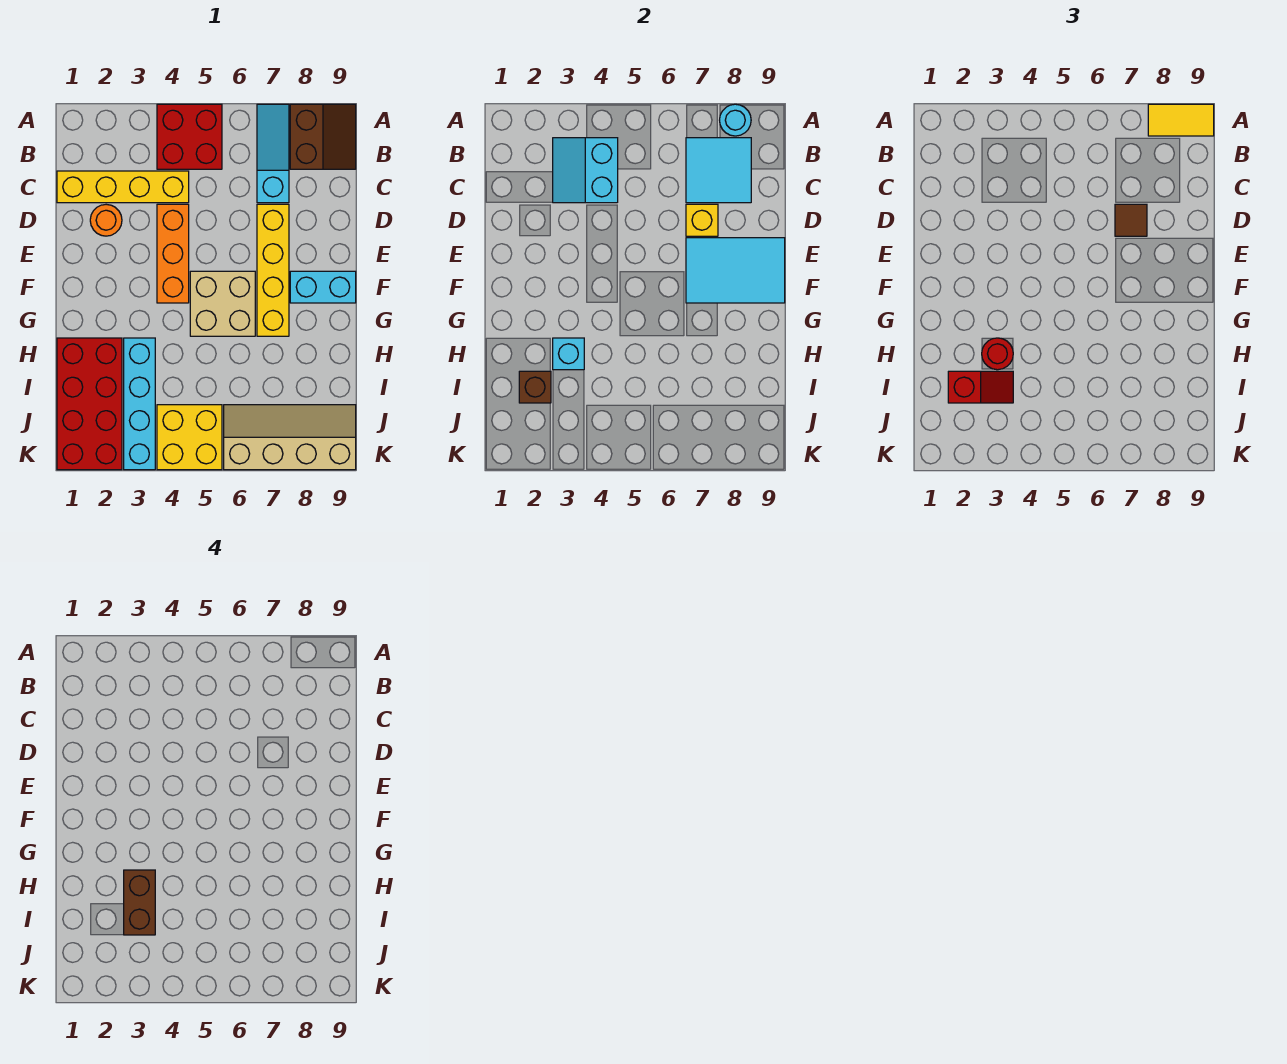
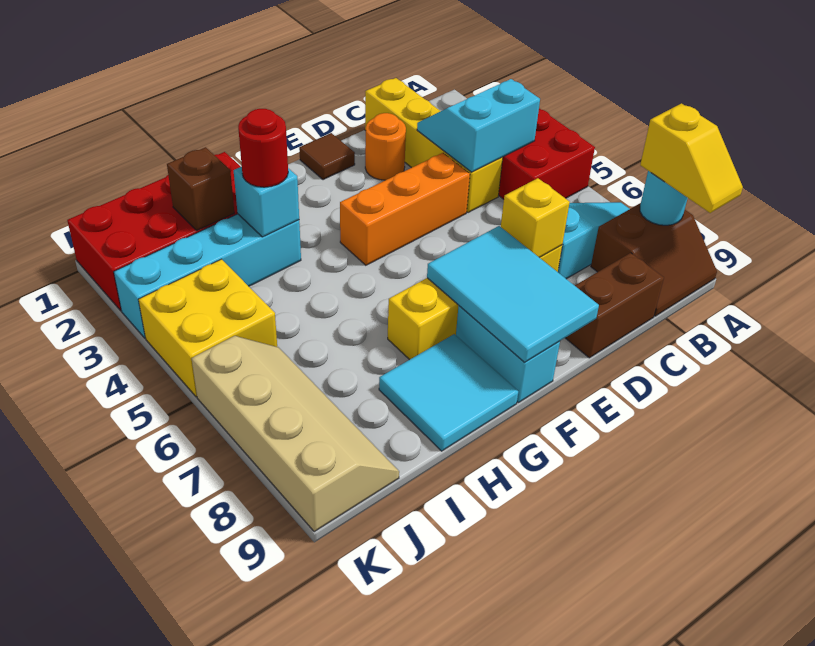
yellow tile A8:A9 level 3 -> yellow slope A8:A9 level 3 top 8
cyan tile B7:C8 level 2 -> cyan tile G8:H9 level 1
brown tile D7 level 3 -> brown tile E1 level 1
tan brick F5:G6 level 1 -> none
brown brick H3:I3 level 4 -> brown brick C9:D9 level 1
red slope I2:I3 level 3 top 2 -> none

